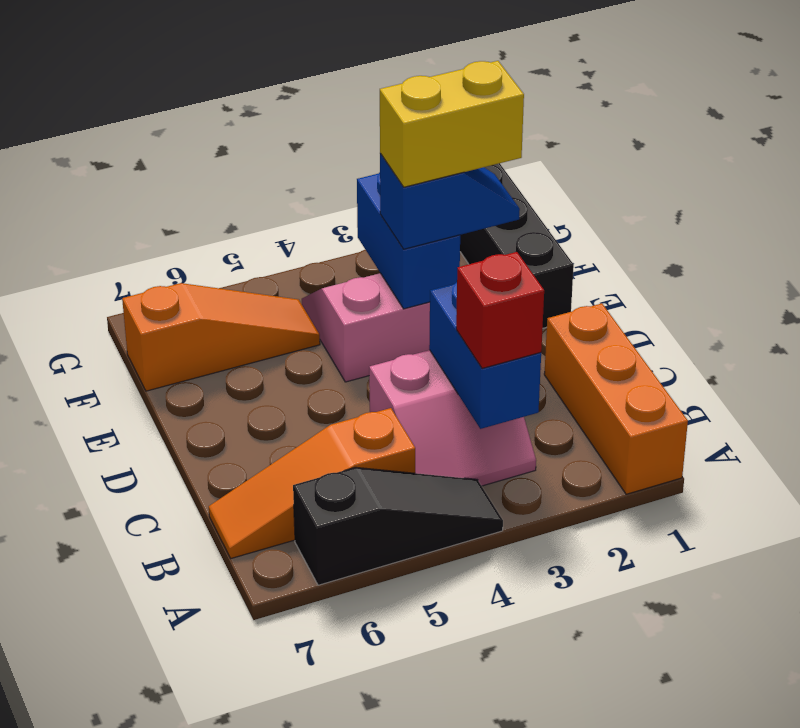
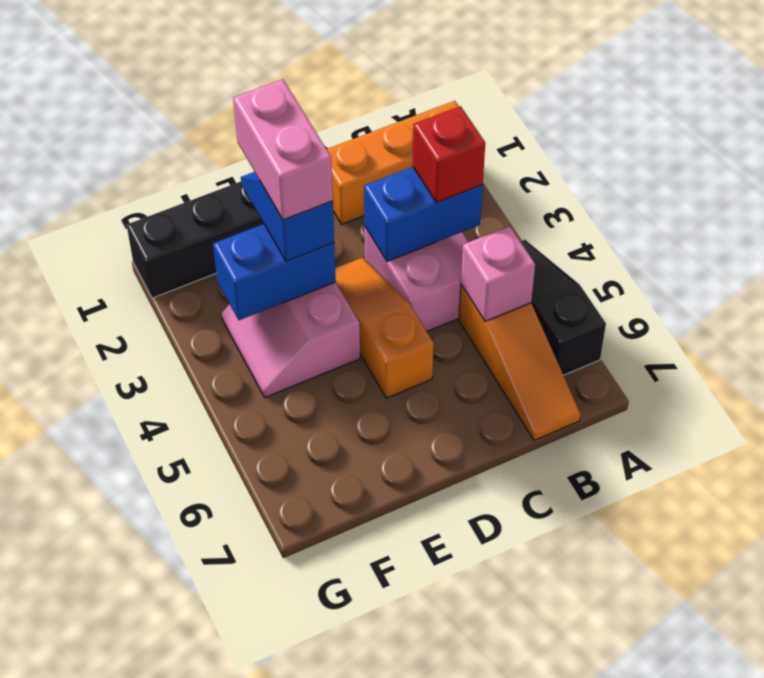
none -> pink brick B5 level 2
yellow brick E2:E3 level 4 -> pink brick E2:E3 level 4
orange slope F5:F7 level 1 top 7 -> orange slope D3:D5 level 1 top 5

